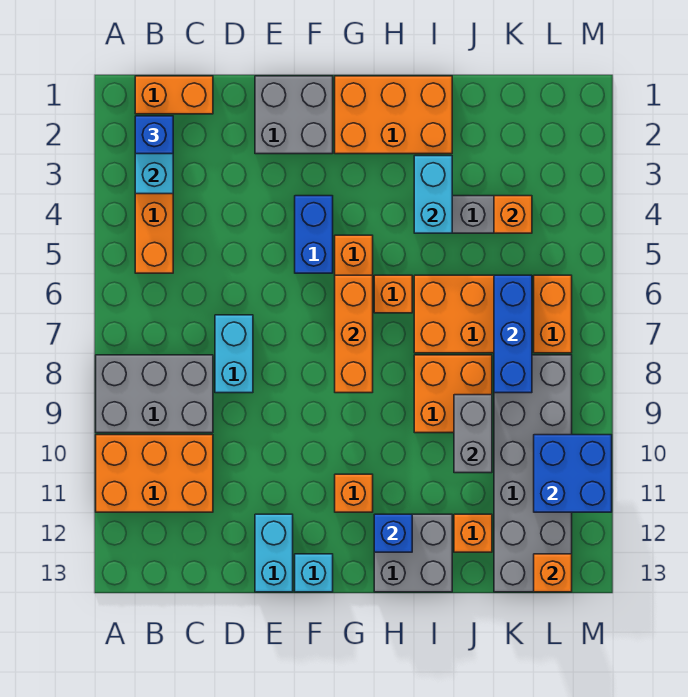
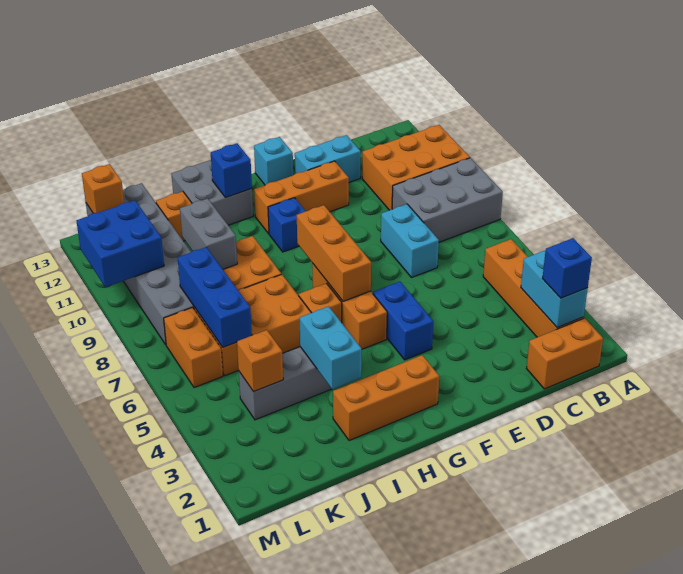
grey brick E1:F2 level 1 -> none
cyan brick E12:E13 level 1 -> cyan brick D12:E12 level 1
orange brick G1:I2 level 1 -> orange brick G2:I2 level 1
none -> blue brick G10 level 1
orange brick G11 level 1 -> orange brick E11:G11 level 1

